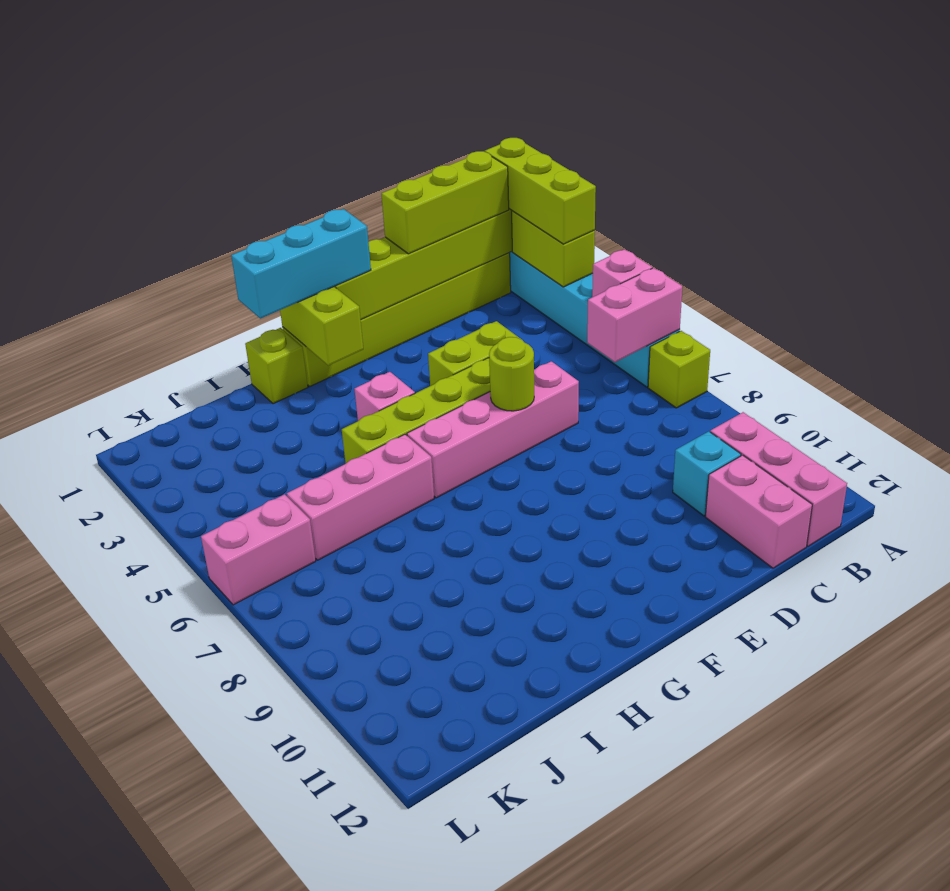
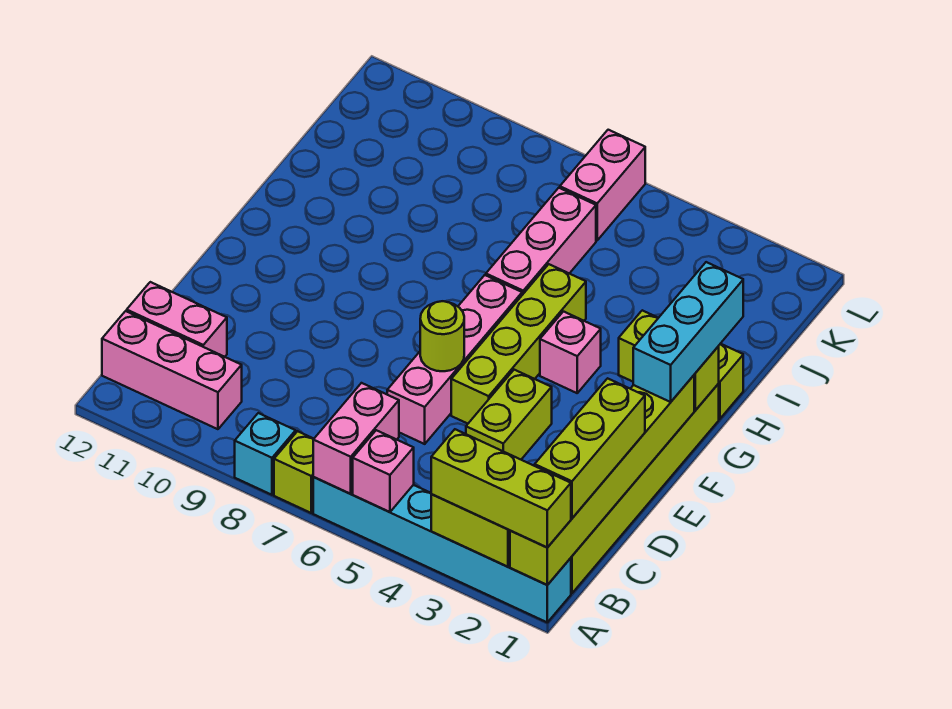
cyan brick C10 level 1 -> cyan brick A8 level 1

